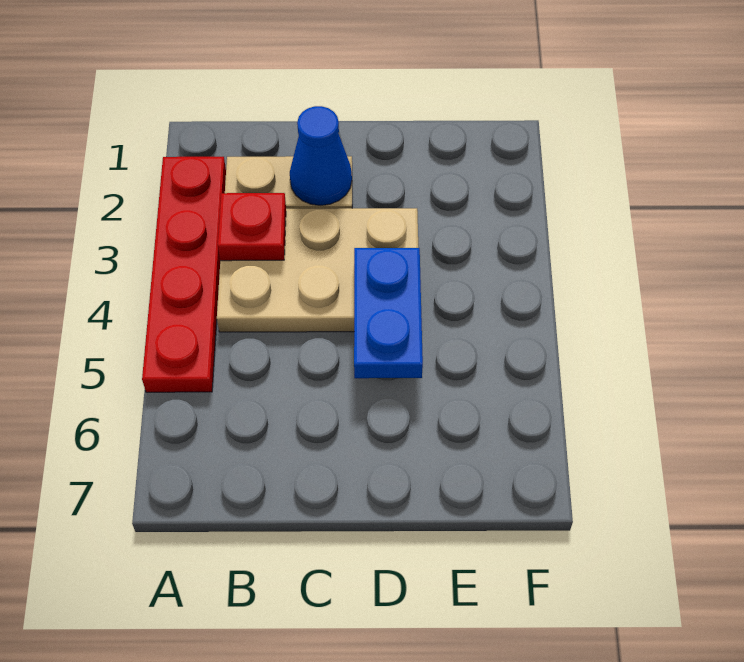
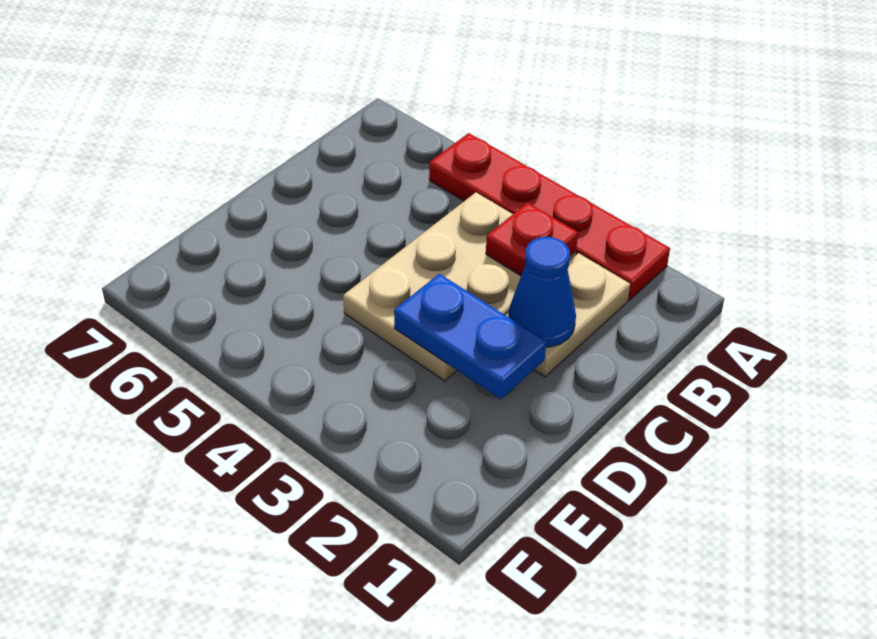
blue plate D4:D5 level 2 -> blue plate D2:D3 level 2

